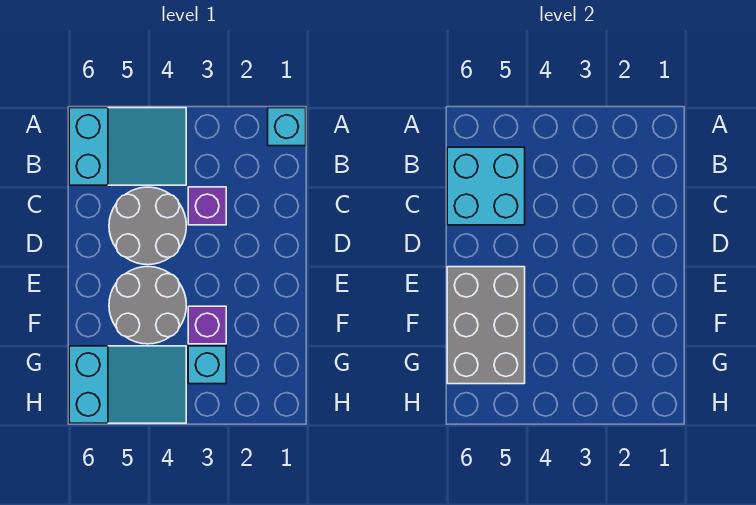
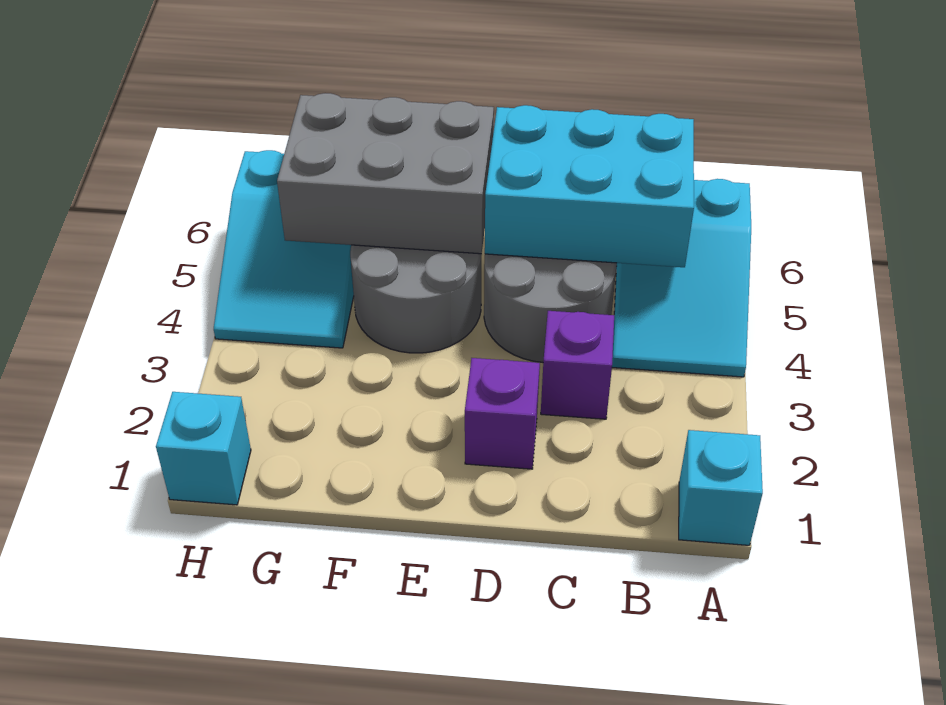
cyan brick B5:C6 level 2 -> cyan brick B5:D6 level 2
purple brick F3 level 1 -> purple brick D2 level 1
cyan brick G3 level 1 -> cyan brick H1 level 1

